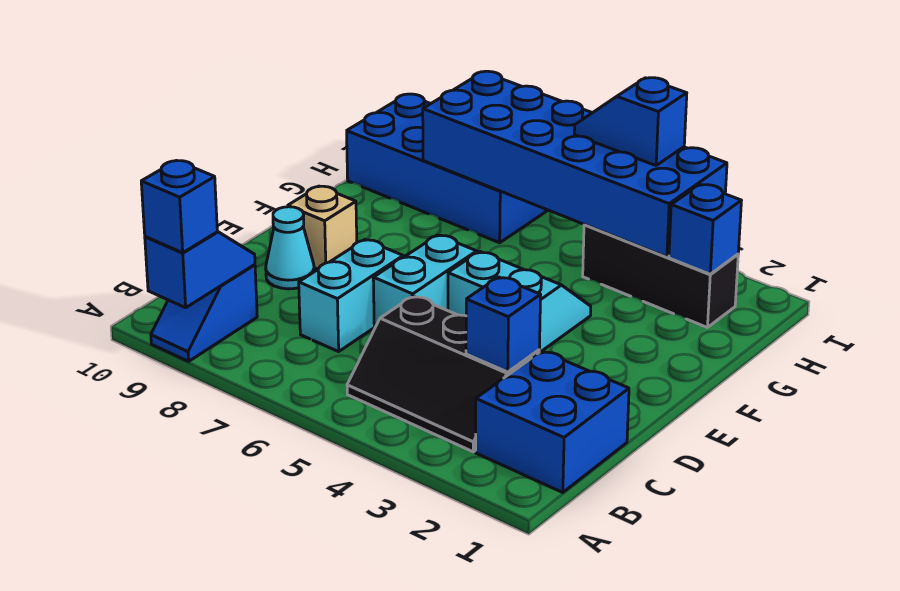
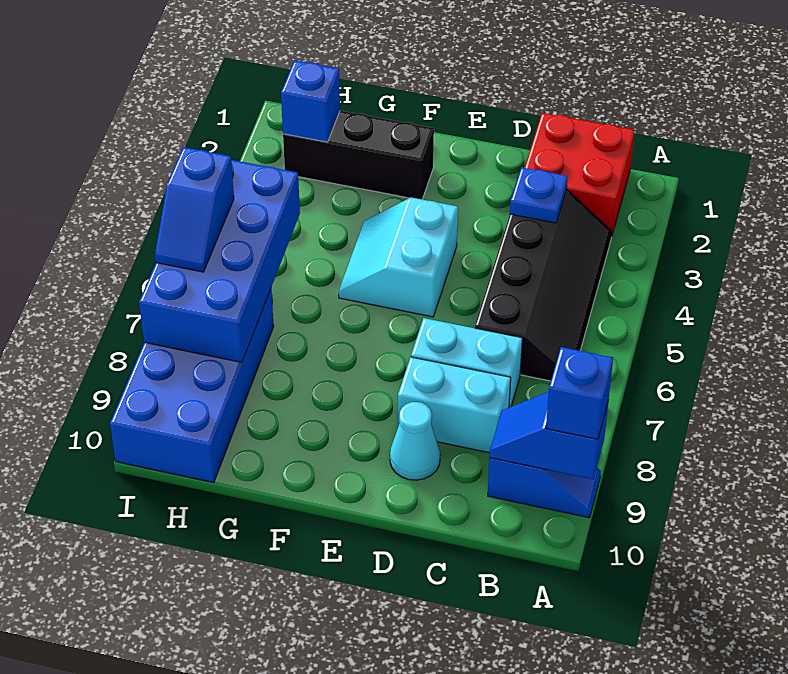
blue brick B1:C2 level 1 -> red brick B1:C2 level 1
black slope B3:C5 level 1 top C -> black slope B3:C6 level 1 top C
blue brick C3 level 2 -> blue plate C3 level 2
cyan brick D6:E6 level 1 -> cyan brick C8:D8 level 1
tan brick E9 level 1 -> none
black brick H2:H4 level 1 -> black brick F2:H2 level 1
blue brick H3:I8 level 2 -> blue brick H5:I8 level 2
blue slope I4:I5 level 3 top 4 -> blue slope I6:I7 level 3 top 6

